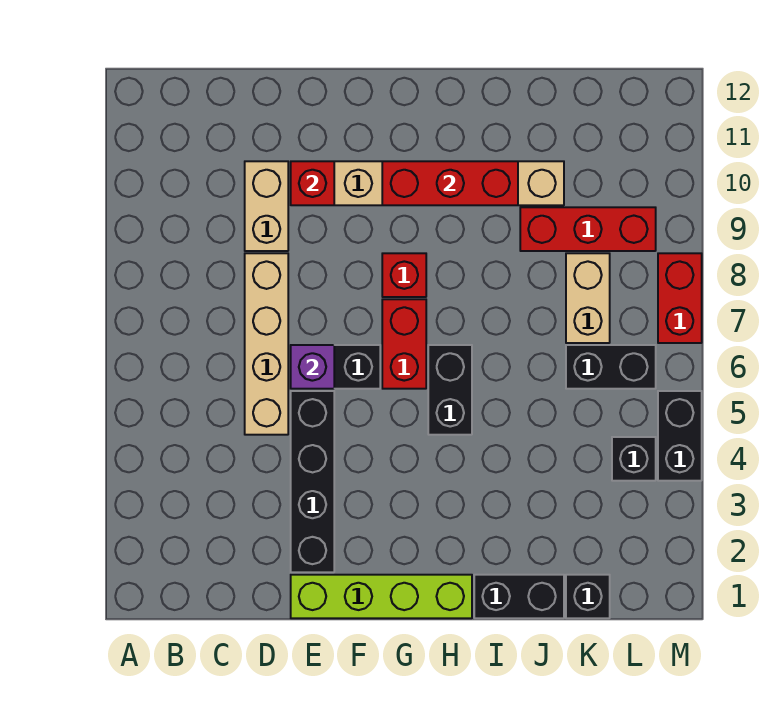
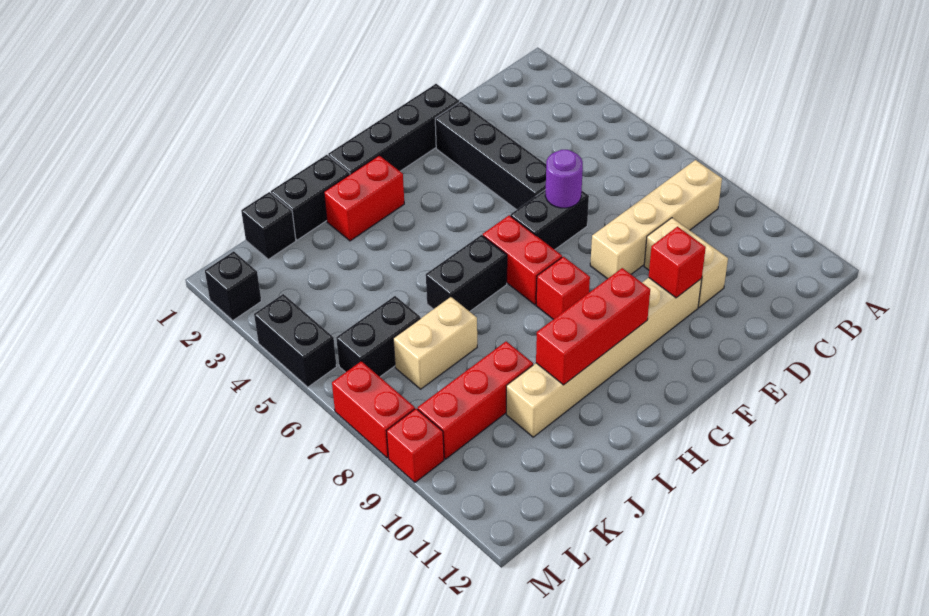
tan brick D5:D8 level 1 -> tan brick B8:E8 level 1
lime brick E1:H1 level 1 -> black brick E1:H1 level 1
purple brick E6 level 2 -> purple round brick E6 level 2
none -> red brick H2:I2 level 1
black brick H5:H6 level 1 -> black brick H6:I6 level 1
tan brick K7:K8 level 1 -> tan brick J7:K7 level 1
black brick L4 level 1 -> black brick M2 level 1
none -> red brick M9 level 1

